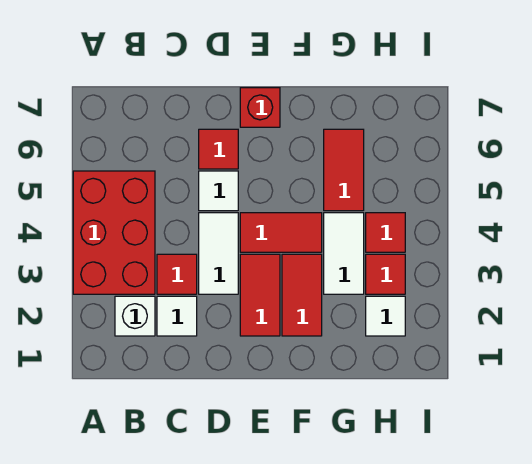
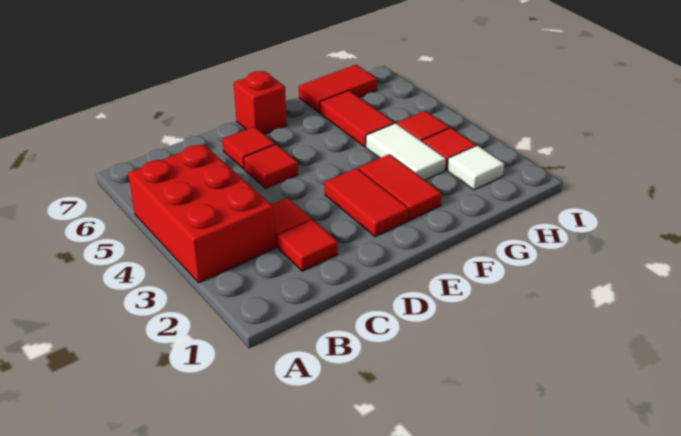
white brick B2 level 1 -> none
white tile C2 level 1 -> red tile C2 level 1
white tile D3:D4 level 1 -> none
white tile D5 level 1 -> red tile D5 level 1
red tile E4:F4 level 1 -> red tile G7:H7 level 1

